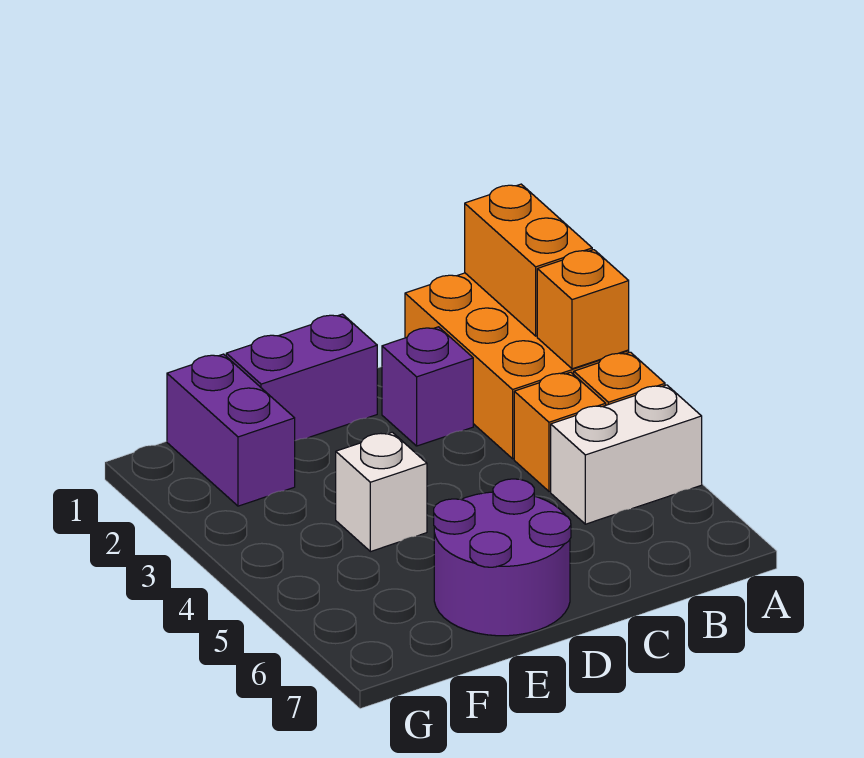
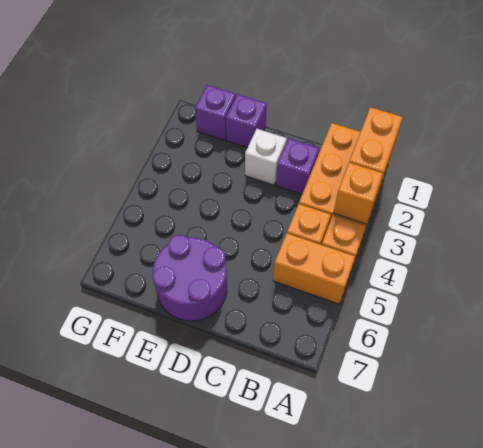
white brick A5:B5 level 1 -> orange brick A5:B5 level 1
purple brick D1:E1 level 1 -> purple brick E1 level 1
white brick E4 level 1 -> white brick D2 level 1
purple brick F1:F2 level 1 -> purple brick F1 level 1

